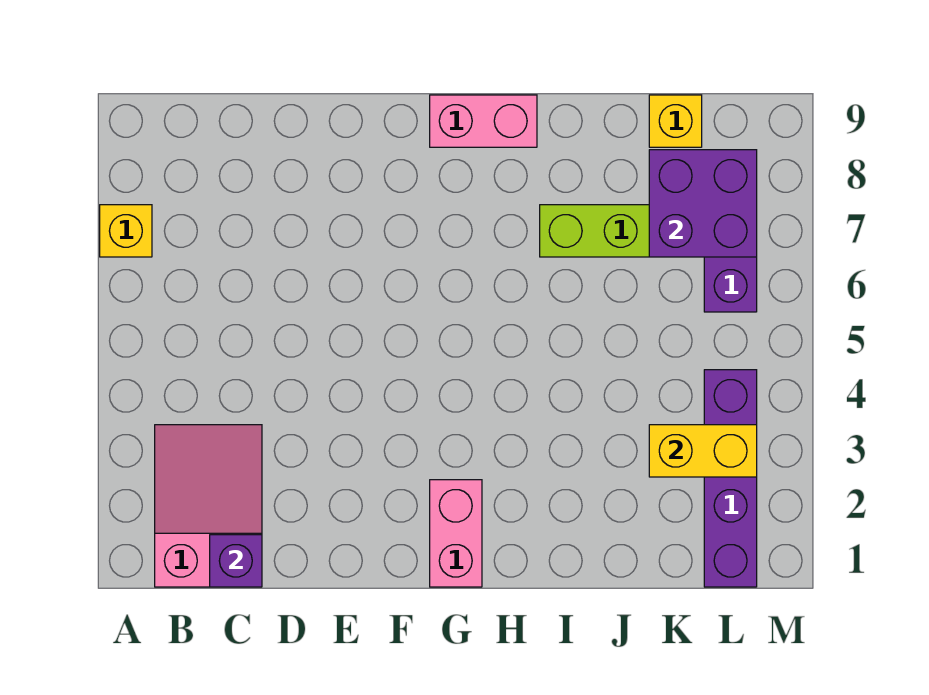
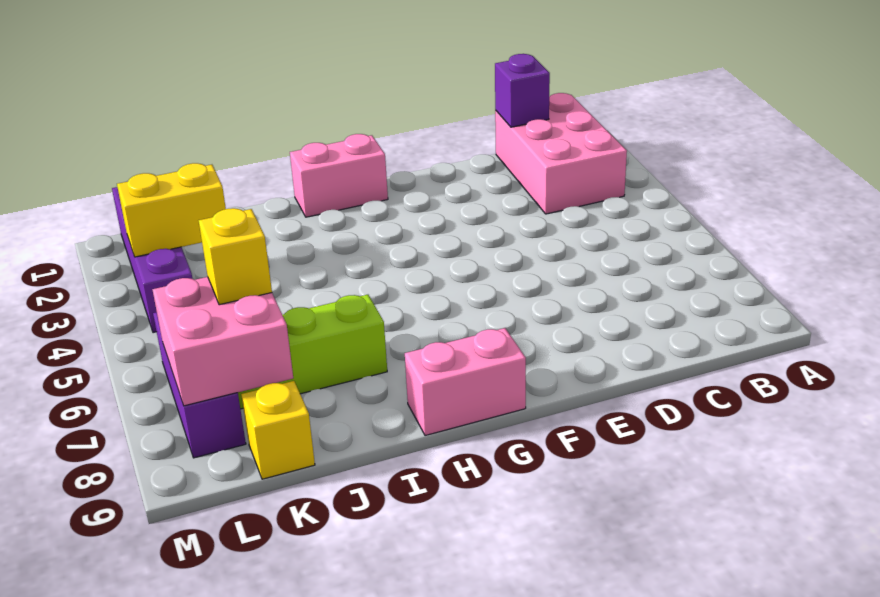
yellow brick A7 level 1 -> yellow brick K7 level 3
pink slope B1:C3 level 1 top 1 -> pink brick B1:C3 level 1
pink brick G1:G2 level 1 -> pink brick G1:H1 level 1
purple brick K7:L8 level 2 -> pink brick K7:L8 level 2

